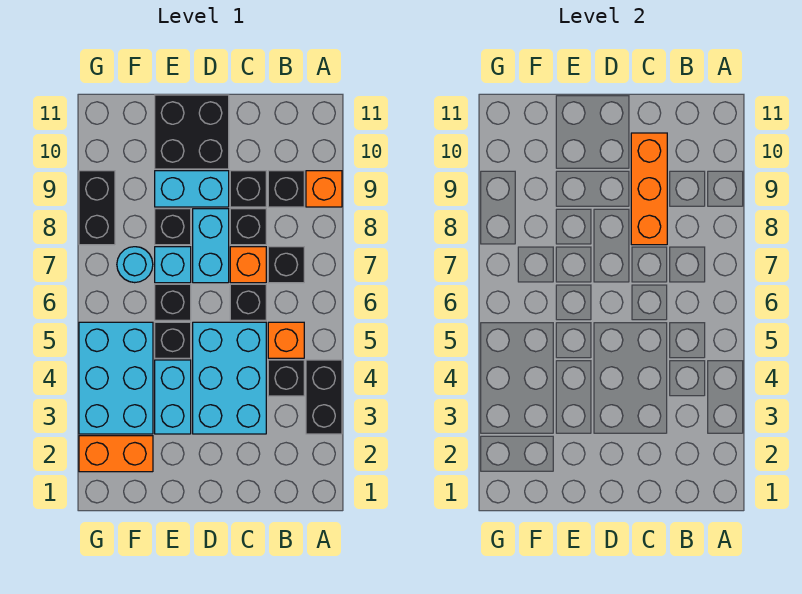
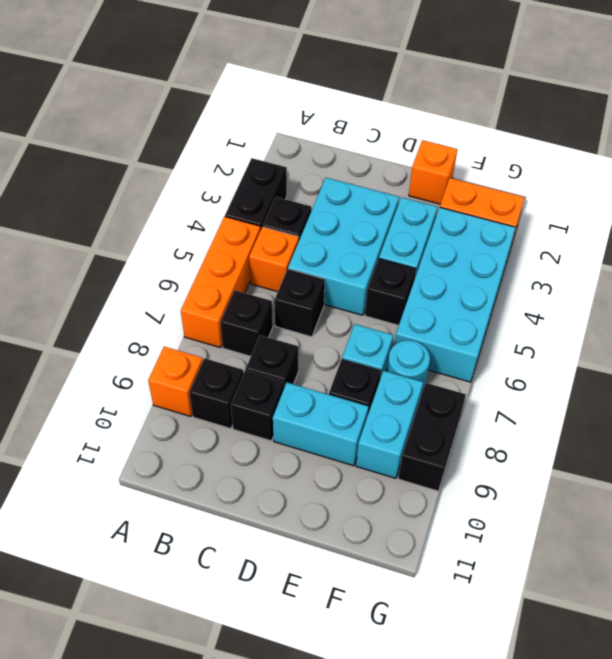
orange brick C7 level 1 -> orange brick E1 level 1
orange brick C8:C10 level 2 -> orange brick A5:A7 level 1
cyan brick D7:D8 level 1 -> cyan brick F8:F9 level 1
black brick D10:E11 level 1 -> none
black brick E6 level 1 -> none
cyan brick F3:G5 level 1 -> cyan brick F3:G6 level 1

